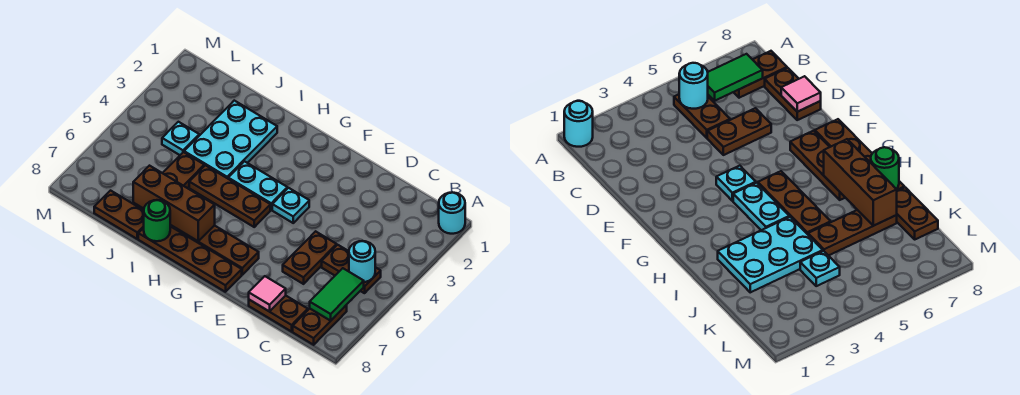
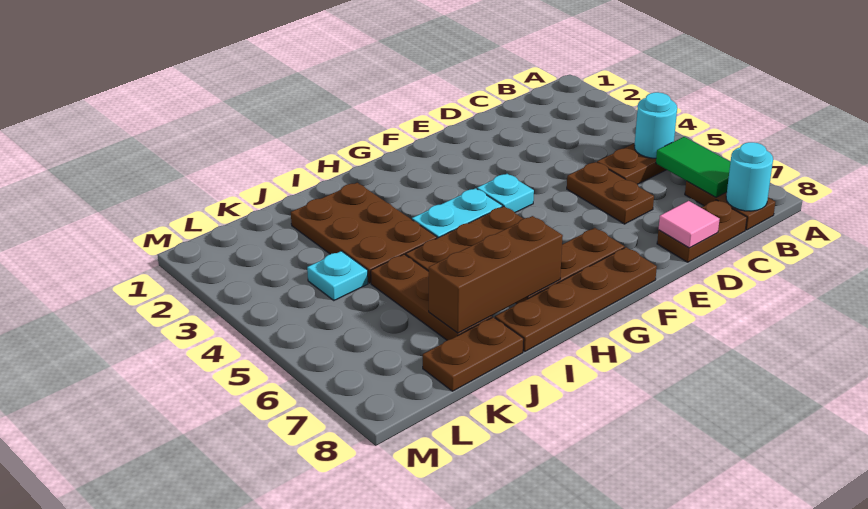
cyan round brick A1 level 1 -> cyan round brick B8 level 2
cyan plate I2:J4 level 1 -> brown plate I2:J4 level 1
green round brick I8 level 2 -> none

